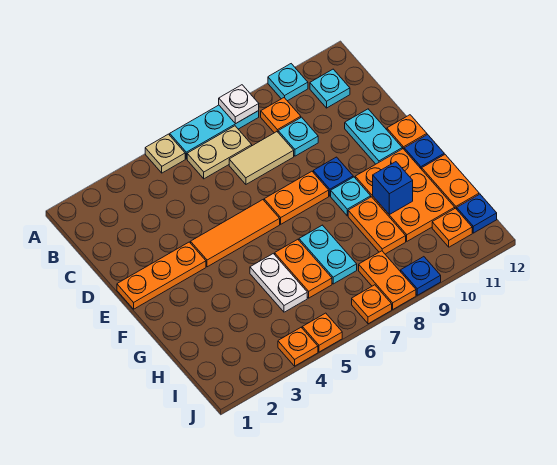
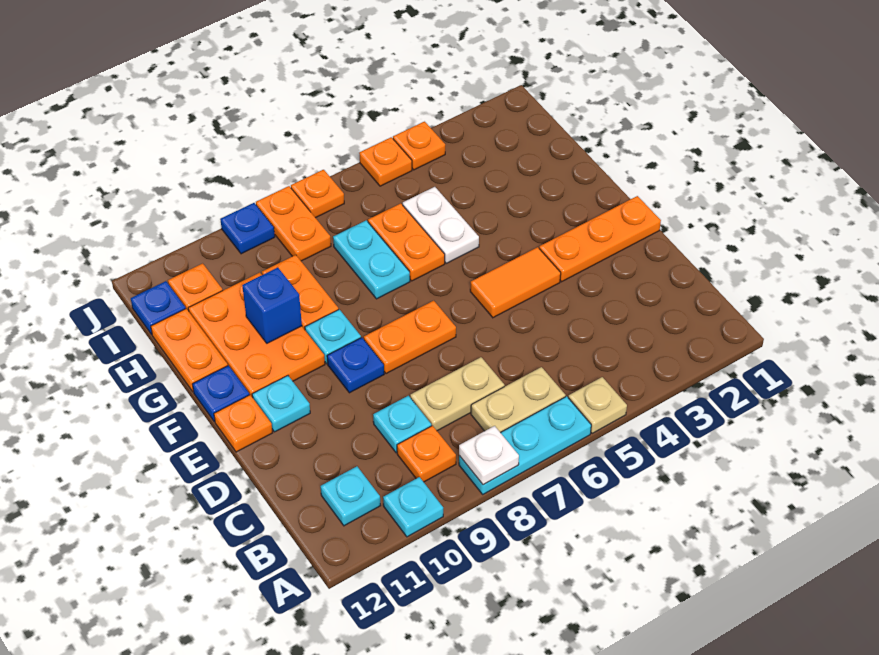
tan tile C7:C8 level 1 -> tan plate C7:C8 level 1
cyan plate D11:E11 level 1 -> cyan plate E11 level 1
orange tile E4:E6 level 1 -> orange tile E4:E5 level 1

